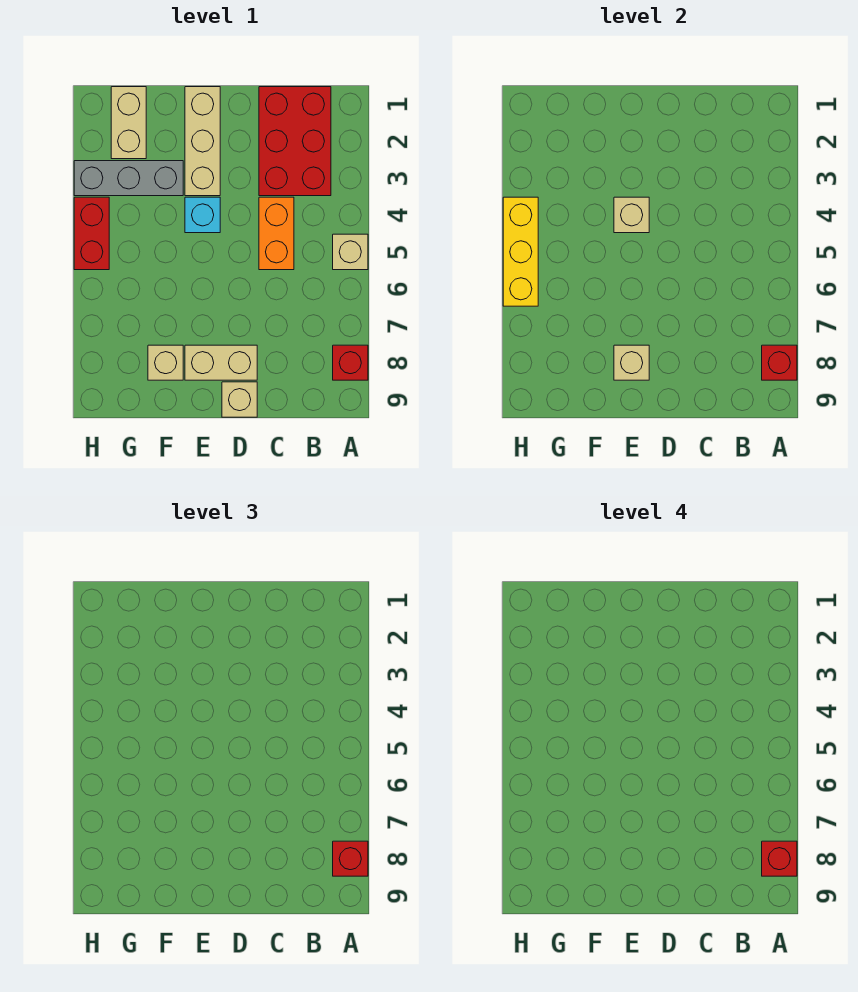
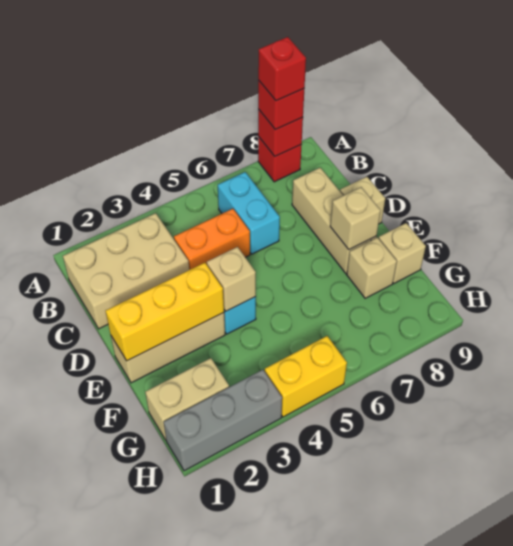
tan brick A5 level 1 -> tan brick F9 level 1
red brick B1:C3 level 1 -> tan brick B1:C3 level 1
none -> cyan brick B6:C6 level 1
tan brick D8:E8 level 1 -> tan brick C8:E8 level 1
grey brick F3:H3 level 1 -> grey brick H1:H3 level 1
red brick H4:H5 level 1 -> yellow brick H4:H5 level 1
yellow brick H4:H6 level 2 -> yellow brick E1:E3 level 2

